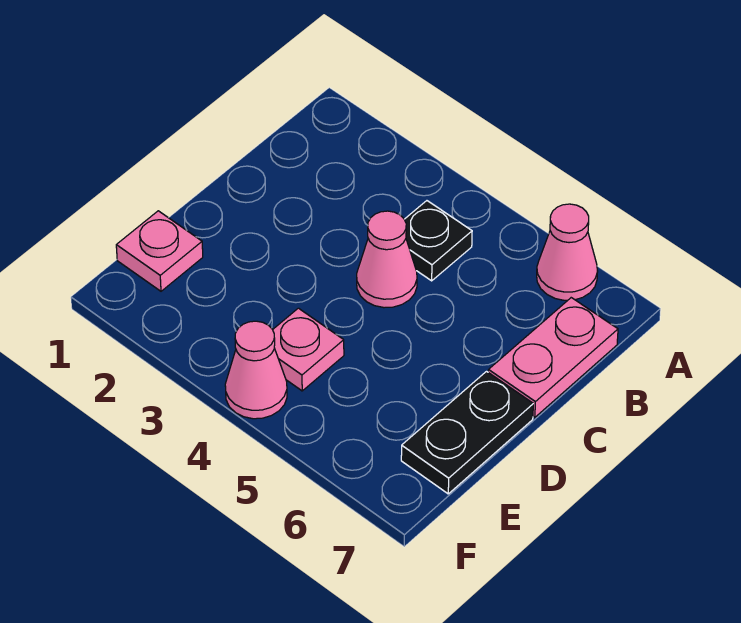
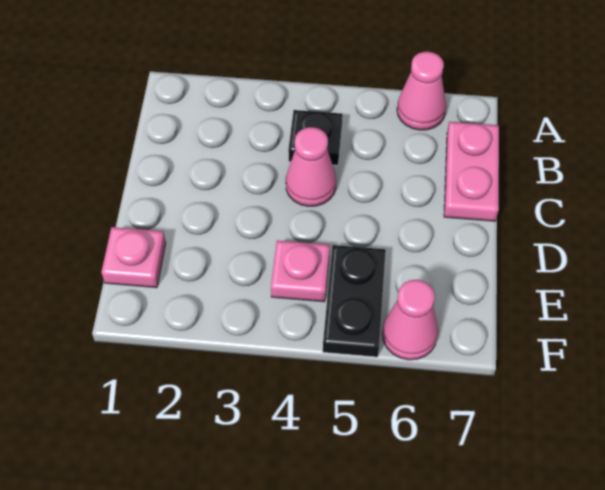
black plate D7:E7 level 1 -> black plate E5:F5 level 1
pink cone F4 level 1 -> pink cone F6 level 1

